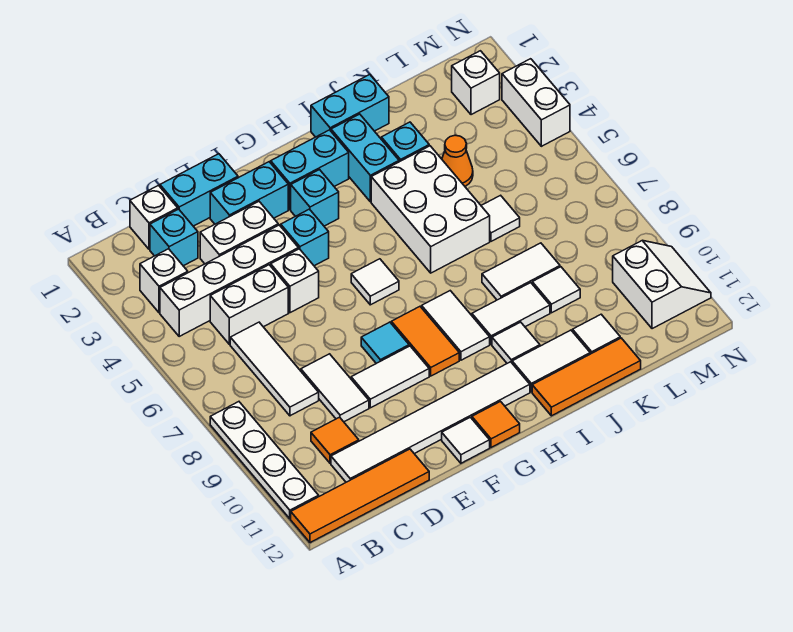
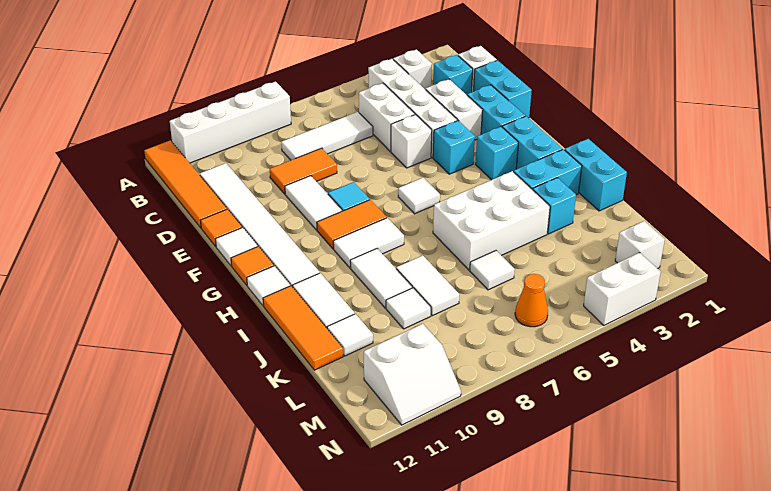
white plate A8:A11 level 1 -> white brick A8:A11 level 1
orange tile C10 level 1 -> orange tile E12 level 1
white tile D8:D9 level 1 -> orange tile D8:D9 level 1
white tile I10 level 1 -> white tile H12 level 1
orange cone K4 level 1 -> orange cone M6 level 1

